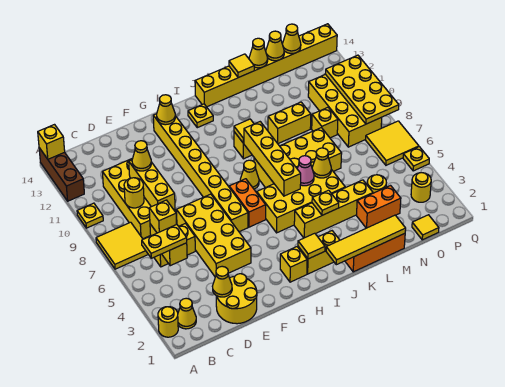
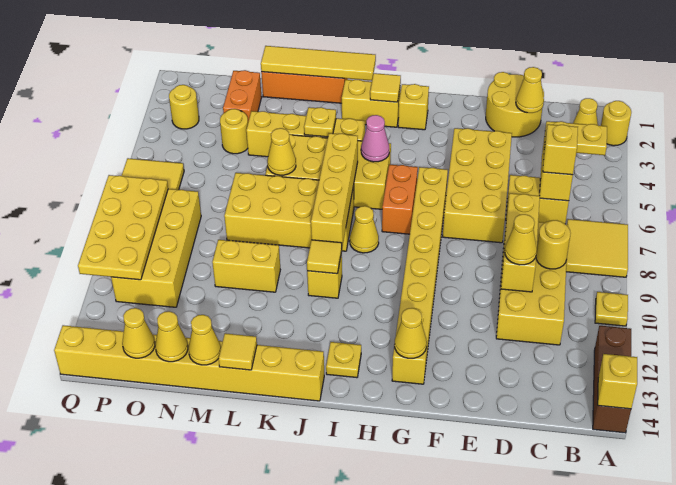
pink cone K6 level 2 -> pink cone I5 level 2
orange brick M3:N3 level 1 -> orange brick N2:N3 level 1
yellow brick N9 level 1 -> none
yellow tile O1 level 1 -> none
yellow plate Q5 level 1 -> none

